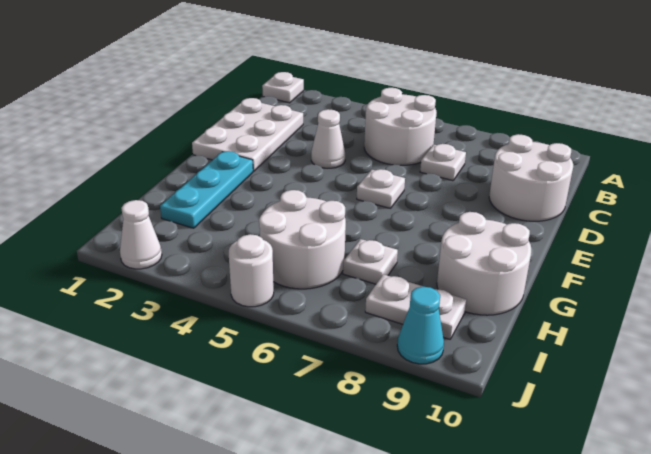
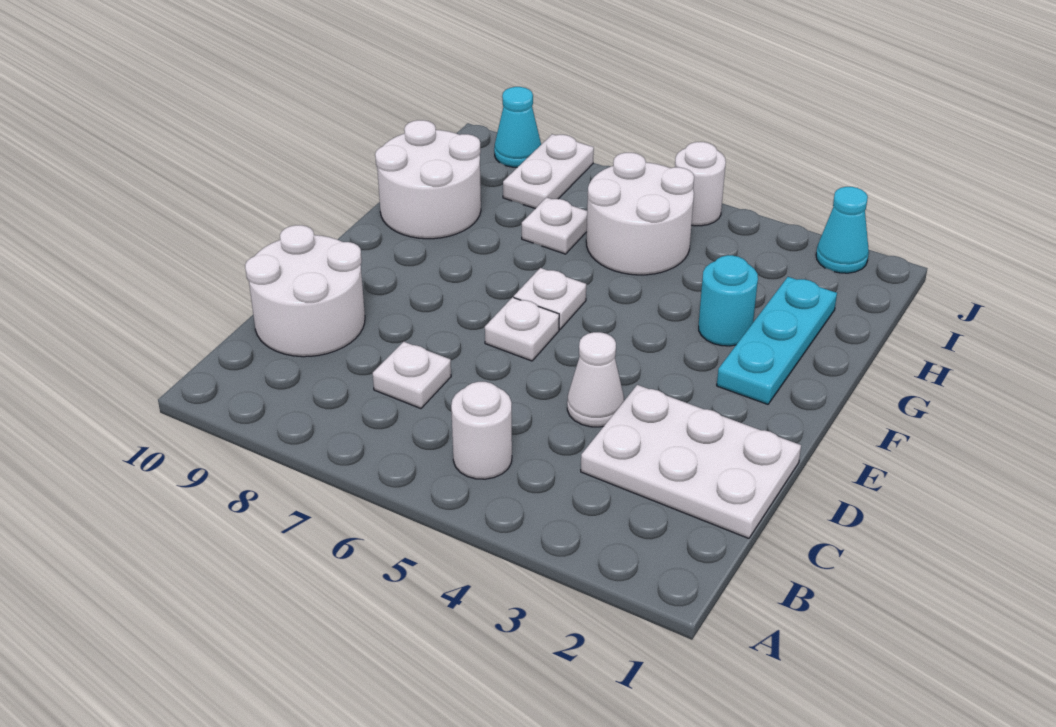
white plate A1 level 1 -> white plate F6 level 1
white round brick B5:C6 level 1 -> white round brick B5 level 1
white plate C1:E2 level 1 -> white plate C1:D3 level 1
none -> cyan round brick G3 level 1
white plate I8:I9 level 1 -> white plate I8:J8 level 1
white cone J2 level 1 -> cyan cone J2 level 1

